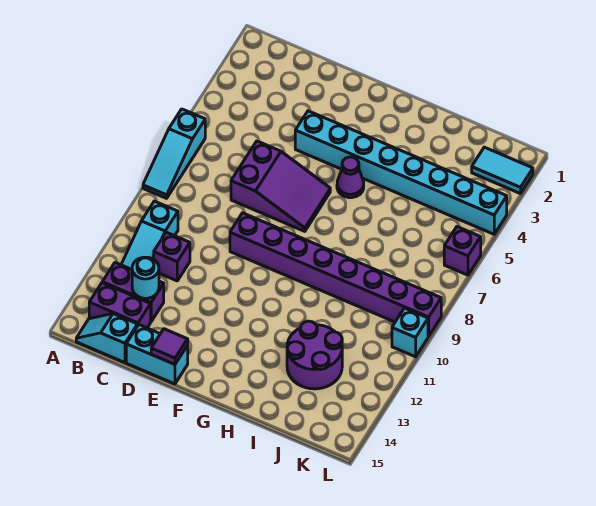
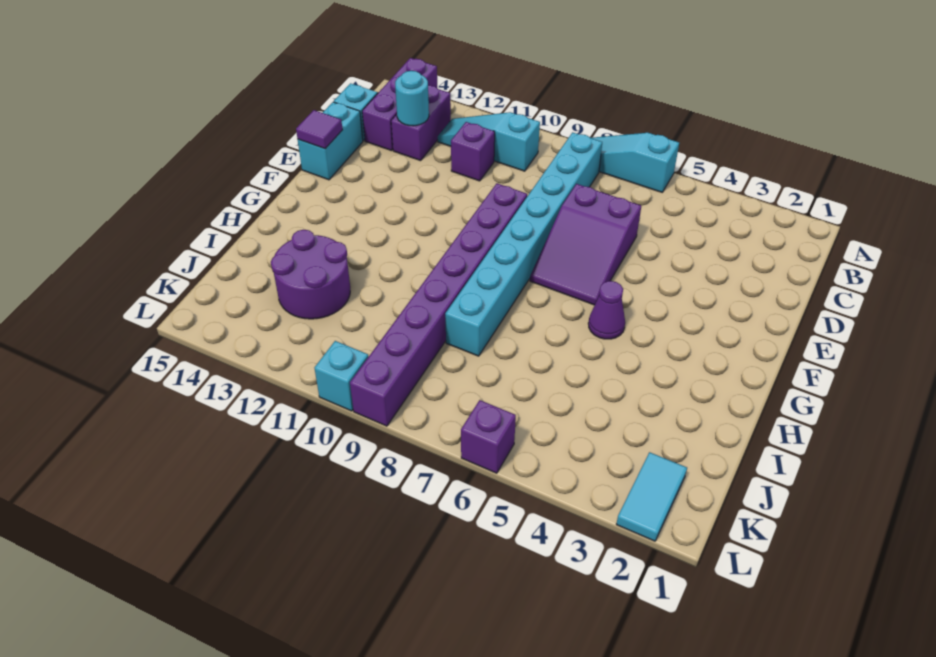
purple brick B14:C14 level 1 -> purple brick A14:C14 level 1
cyan brick E4:L4 level 1 -> cyan brick B8:I8 level 1

